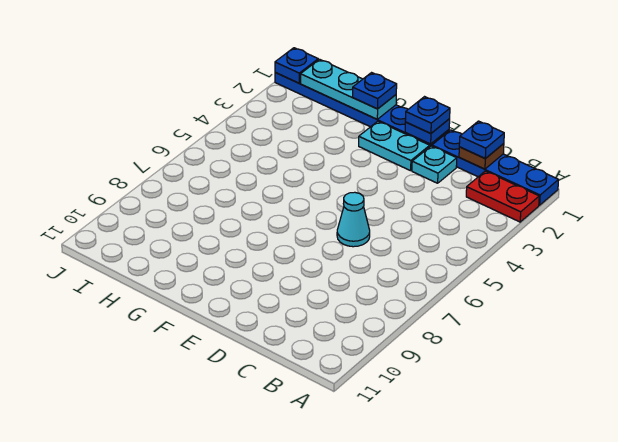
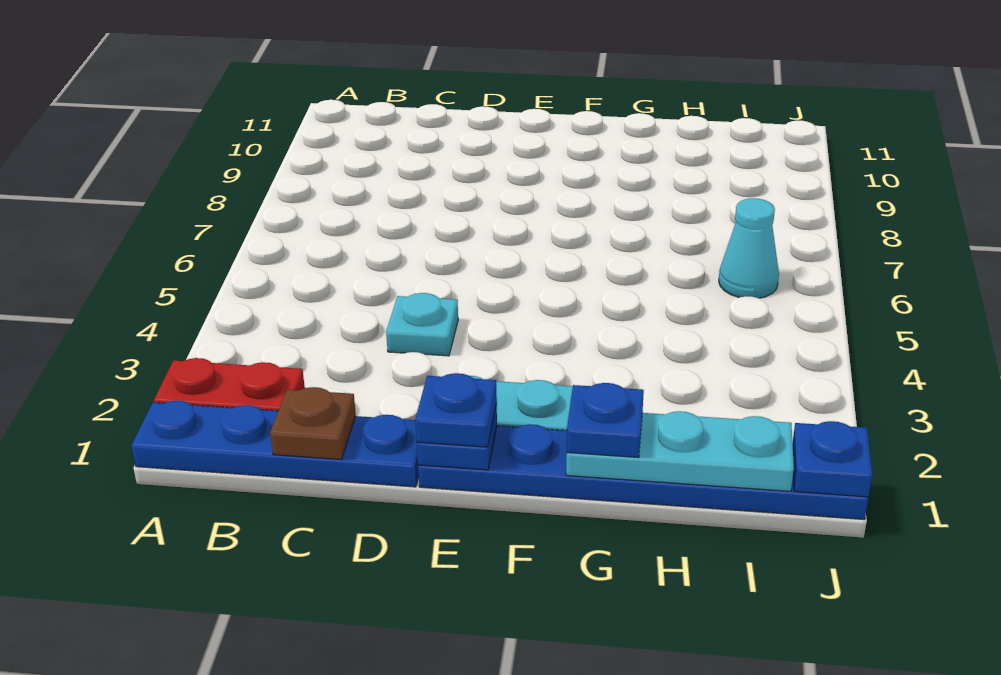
blue plate C1 level 3 -> none
cyan plate D2 level 1 -> cyan plate D4 level 1
cyan cone D6 level 1 -> cyan cone I6 level 1

